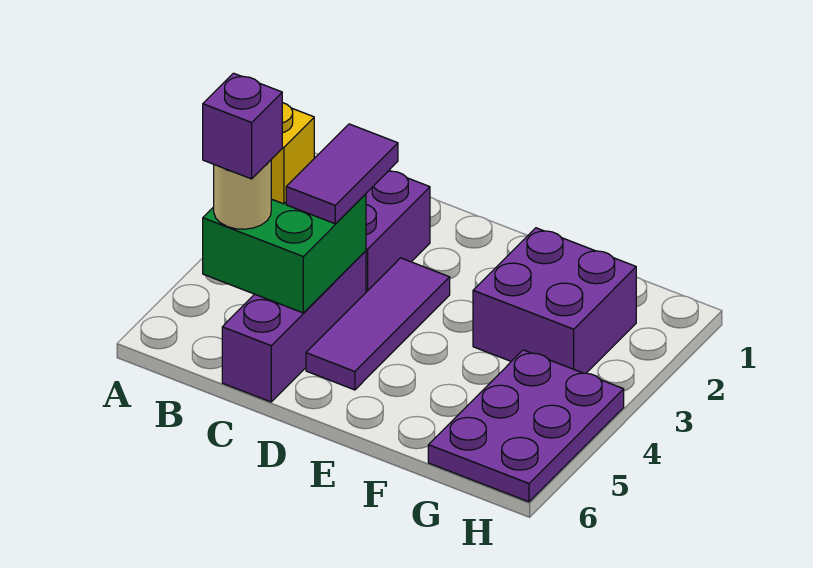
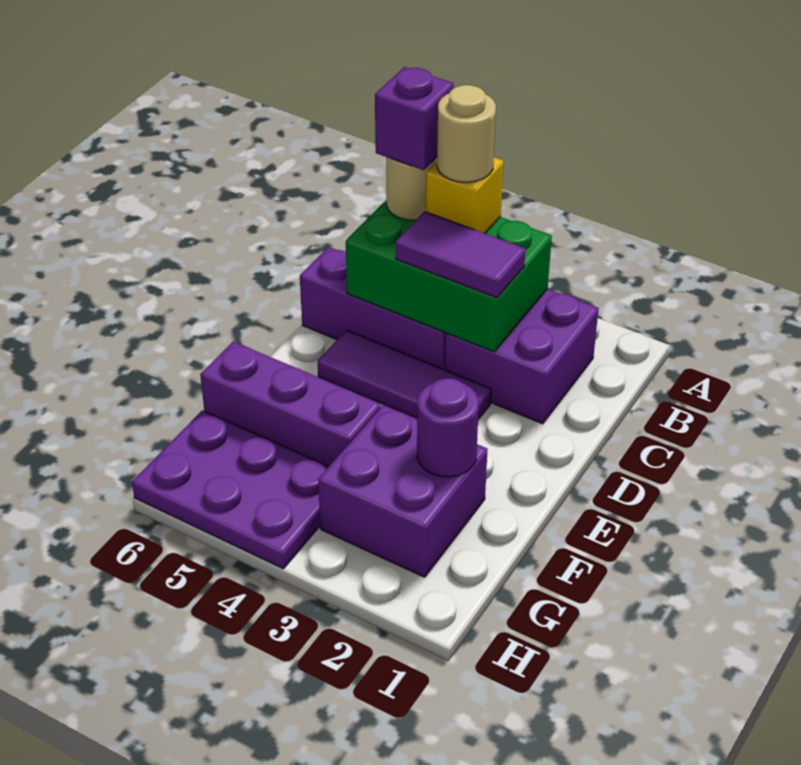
green brick B4:C5 level 2 -> green brick B3:C5 level 2
none -> tan round brick B4 level 4
none -> purple round brick F2 level 2
none -> purple brick F4:F6 level 1

